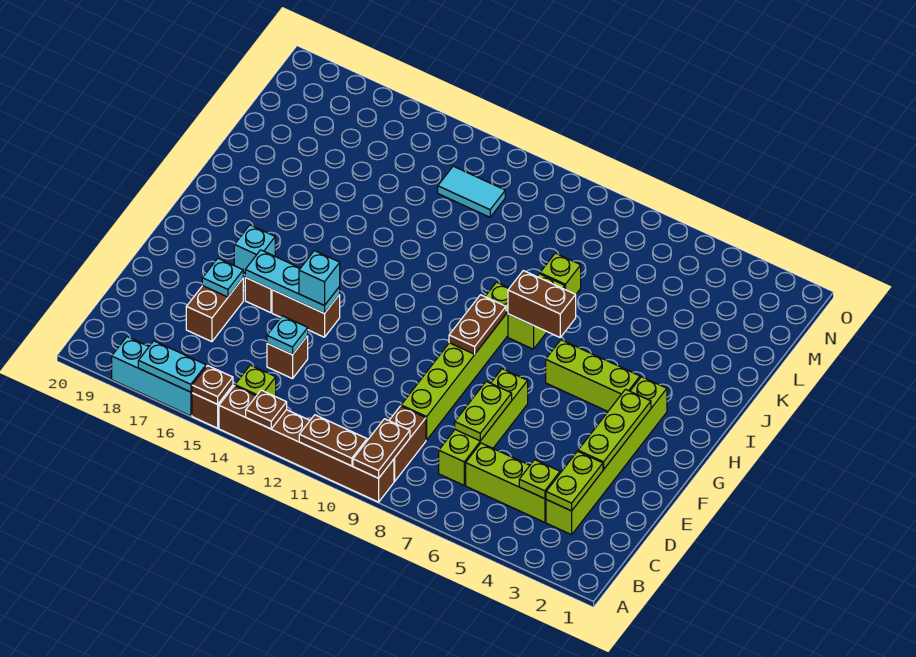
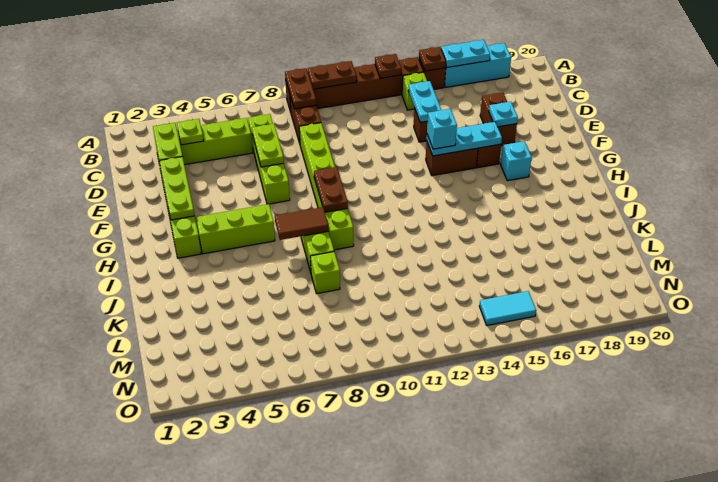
cyan plate D14 level 2 -> cyan plate C14:D14 level 2
brown brick I7:I8 level 2 -> brown tile I7:I8 level 2
cyan tile M12:M13 level 1 -> cyan tile N14:N15 level 1

